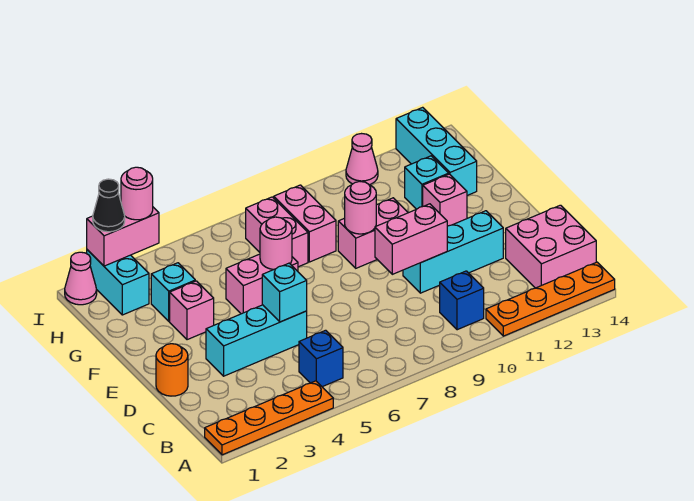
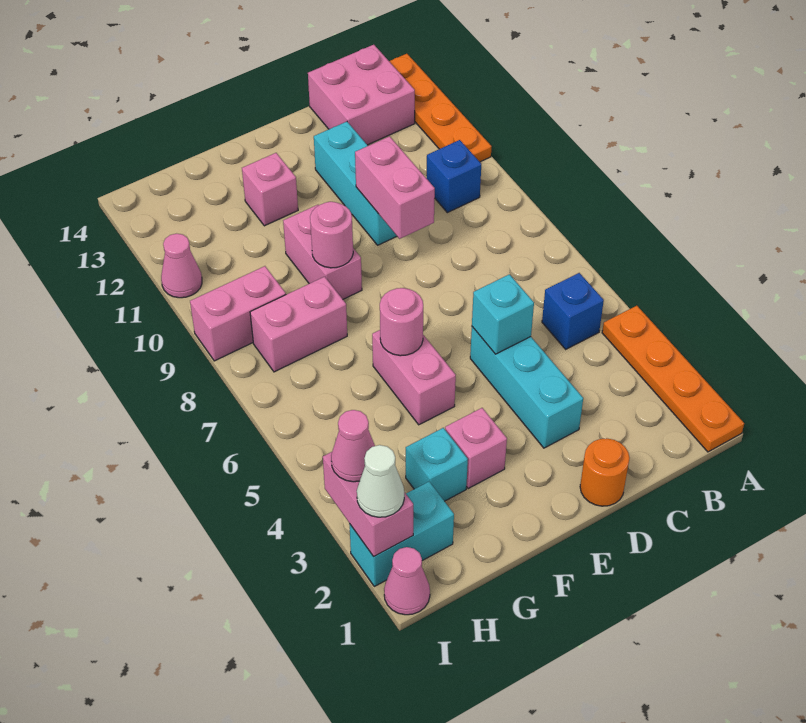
pink brick G7:H7 level 1 -> pink brick H9:I9 level 1
cyan brick G12 level 1 -> none
cyan brick G13:I13 level 1 -> none
black cone I2 level 3 -> white cone I2 level 3
pink round brick I3 level 3 -> pink cone I3 level 3

